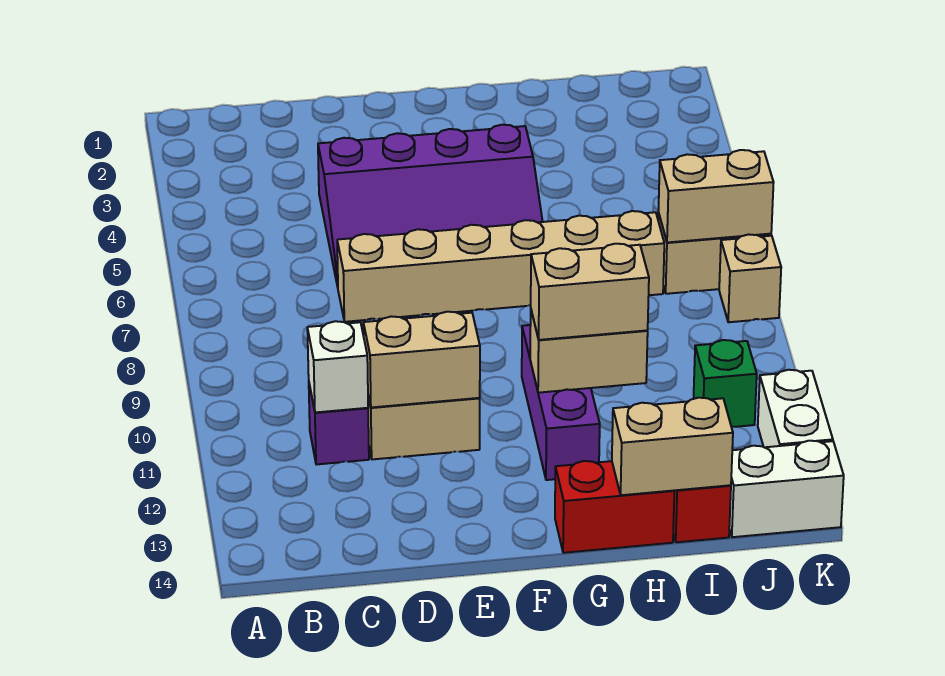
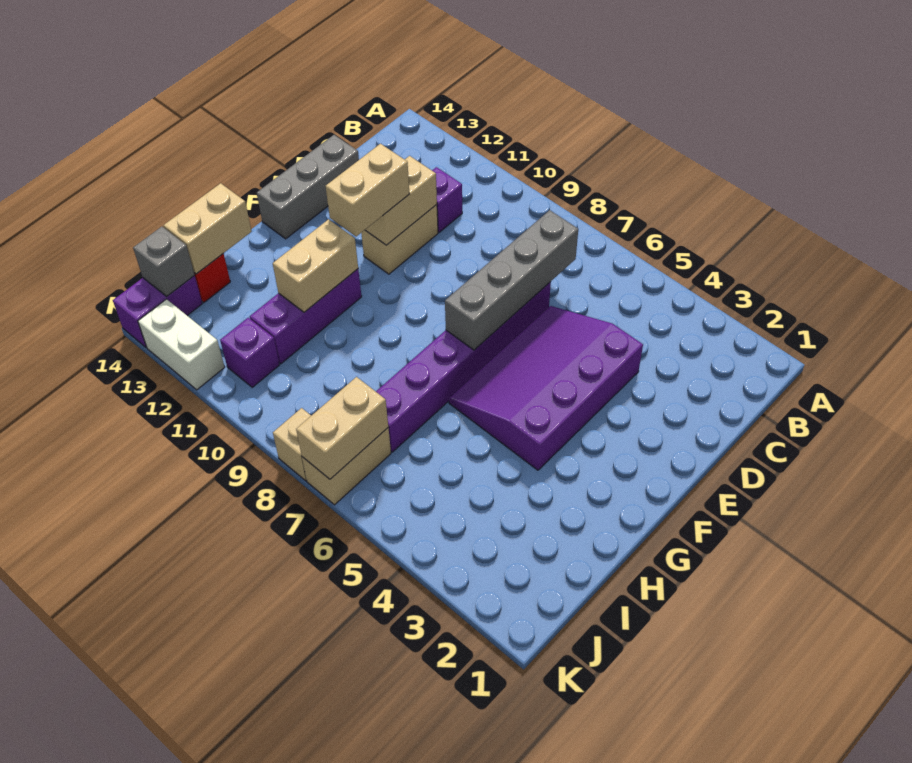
none -> grey brick C7:F7 level 2
white brick C11 level 2 -> none
tan brick D7:I7 level 1 -> purple brick D7:I7 level 1
none -> grey brick D14:F14 level 1
purple brick G10:G12 level 1 -> purple brick G11:I11 level 1
tan brick G11:H11 level 3 -> tan brick E11:F11 level 3
red brick G14:H14 level 1 -> none
green brick J11 level 1 -> purple brick J11 level 1
white brick J14:K14 level 1 -> purple brick J14:K14 level 1
none -> grey brick J14 level 2

